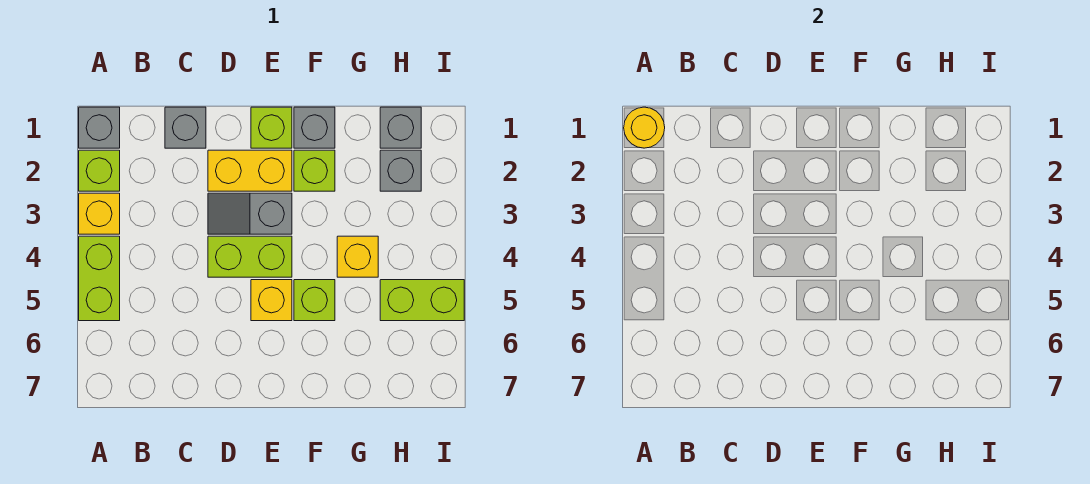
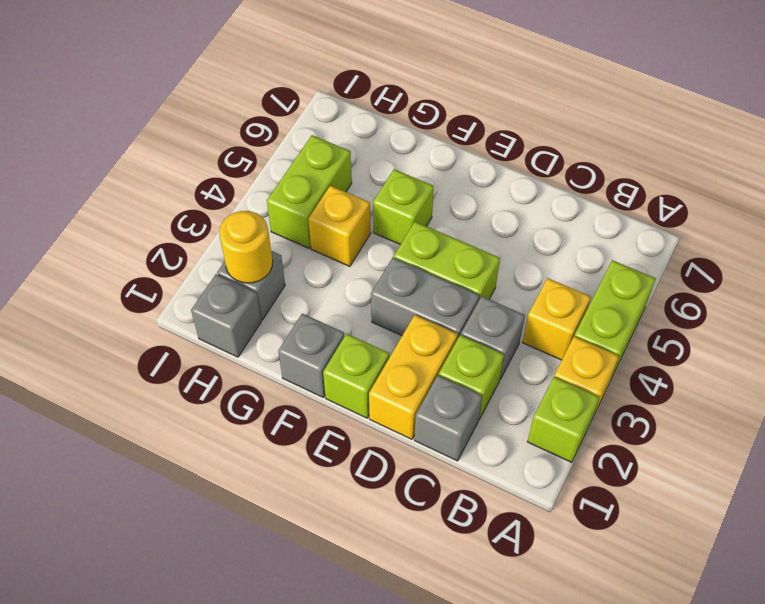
grey brick A1 level 1 -> grey brick C3 level 1
yellow round brick A1 level 2 -> yellow round brick H2 level 2
yellow brick D2:E2 level 1 -> yellow brick D1:D2 level 1
grey slope D3:E3 level 1 top E -> grey brick D3:E3 level 1
yellow brick E5 level 1 -> yellow brick B4 level 1
lime brick F2 level 1 -> lime brick C2 level 1
lime brick H5:I5 level 1 -> lime brick H4:H5 level 1

